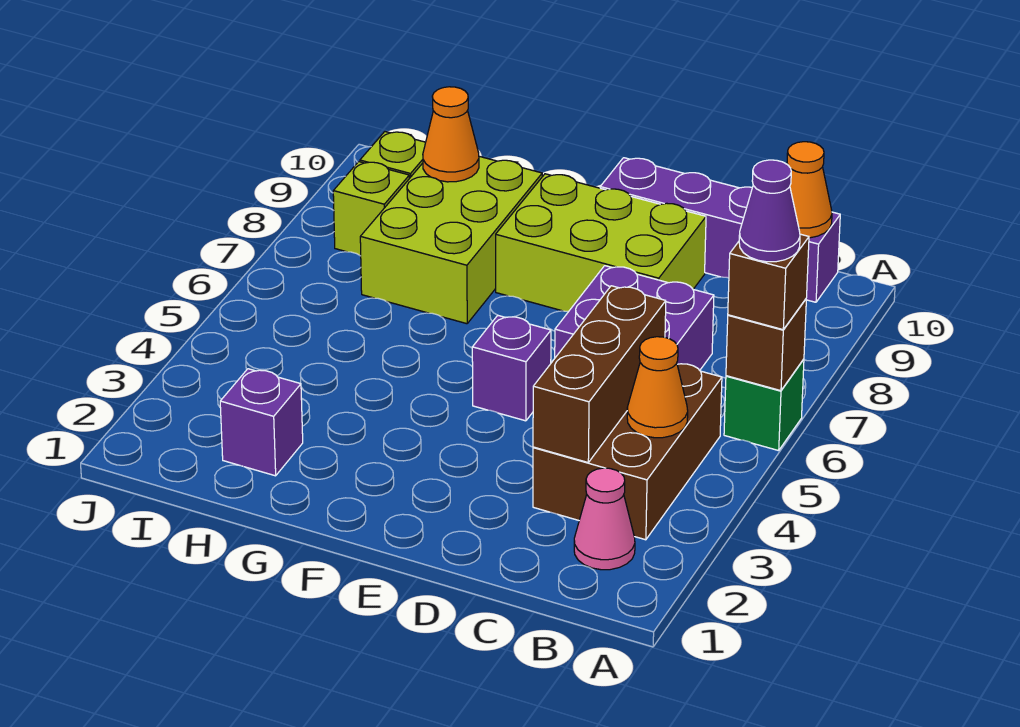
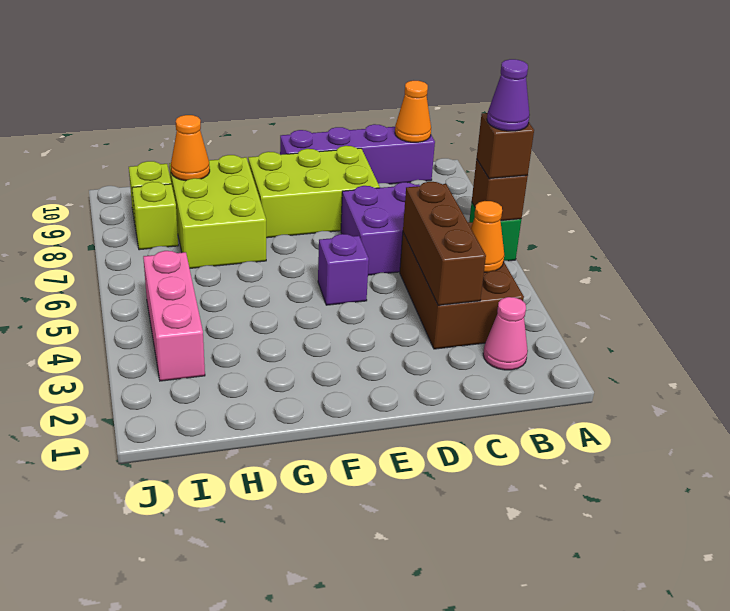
purple brick H2 level 1 -> none
none -> pink brick I3:I5 level 1

